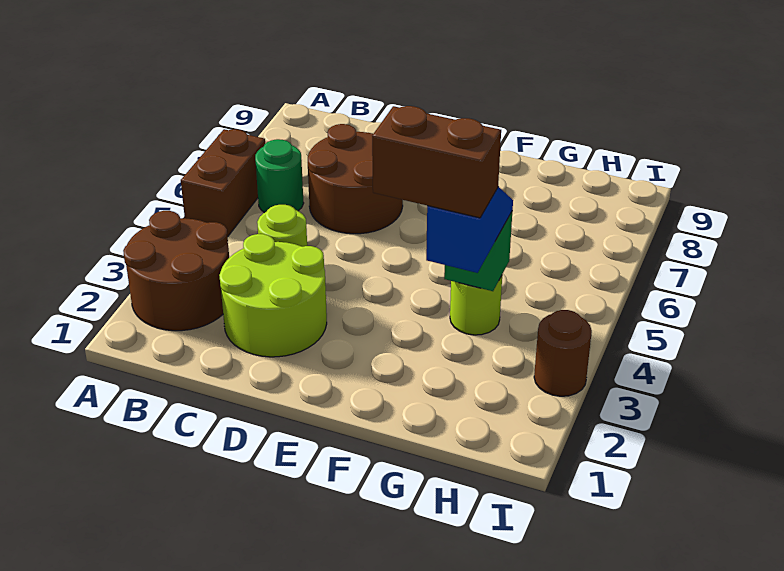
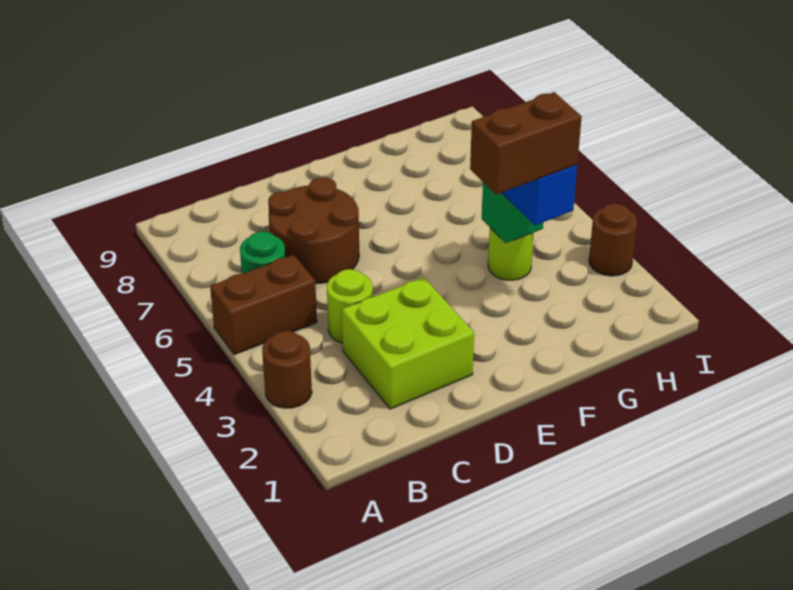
brown round brick A2:B3 level 1 -> brown round brick A3 level 1
brown brick A5:A6 level 1 -> brown brick A5:B5 level 1
lime round brick C2:D3 level 1 -> lime brick C2:D3 level 1

